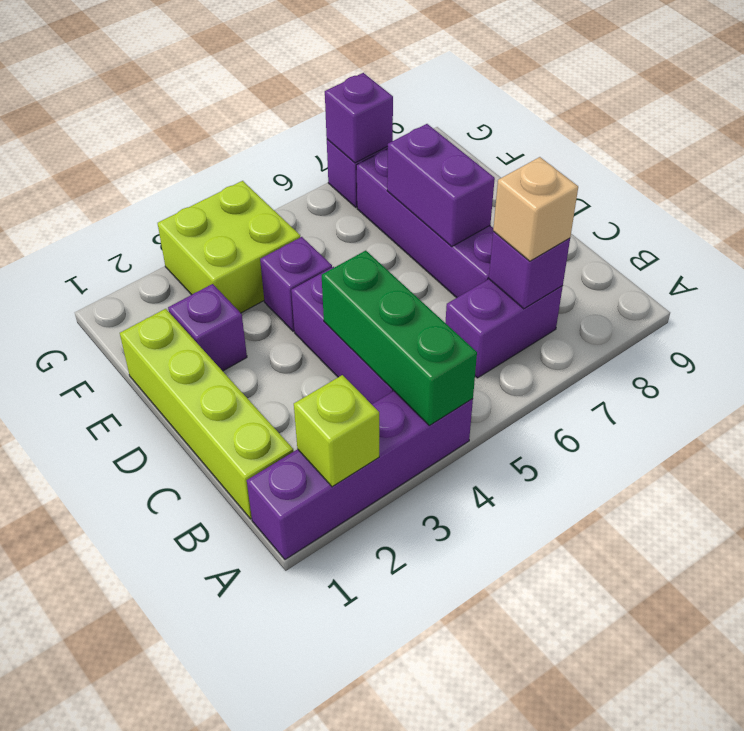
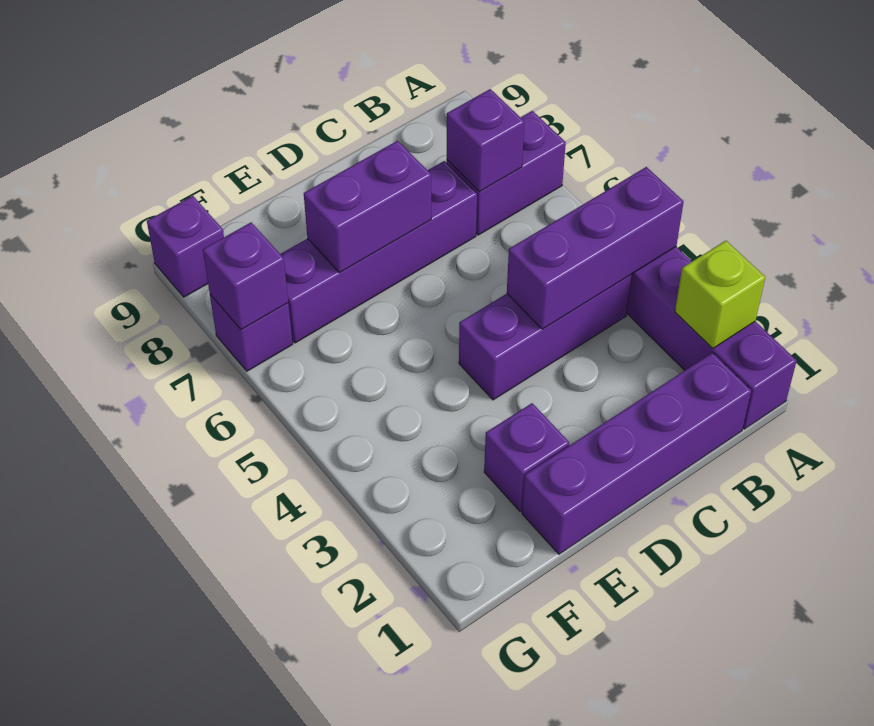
green brick A4:C4 level 2 -> purple brick A4:C4 level 2
lime brick B1:E1 level 1 -> purple brick B1:E1 level 1
purple brick B6:B7 level 1 -> purple brick A7:B7 level 1
tan brick B7 level 3 -> none
purple brick E4 level 1 -> purple brick G9 level 1
lime brick F3:G4 level 1 -> none

